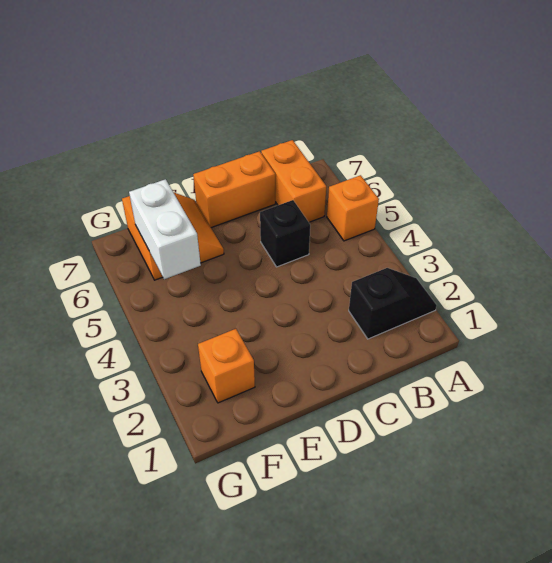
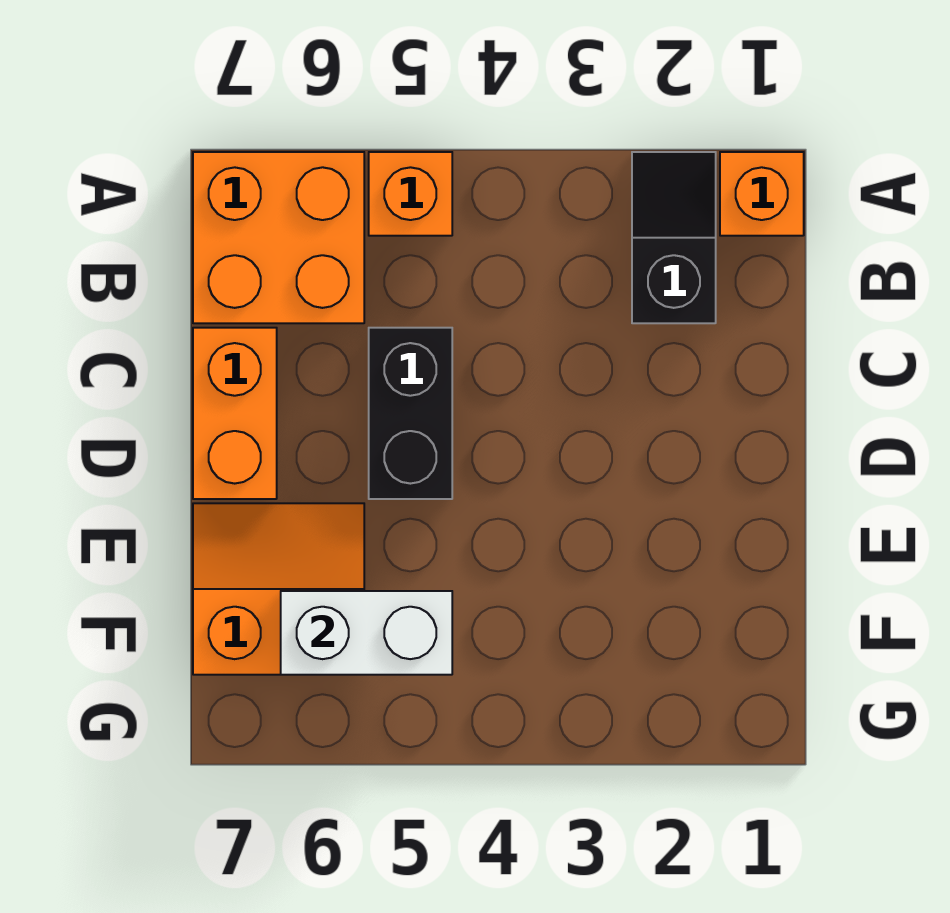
orange brick B6:B7 level 1 -> orange brick A6:B7 level 1
black brick C5 level 1 -> black brick C5:D5 level 1
orange brick F2 level 1 -> orange brick A1 level 1

